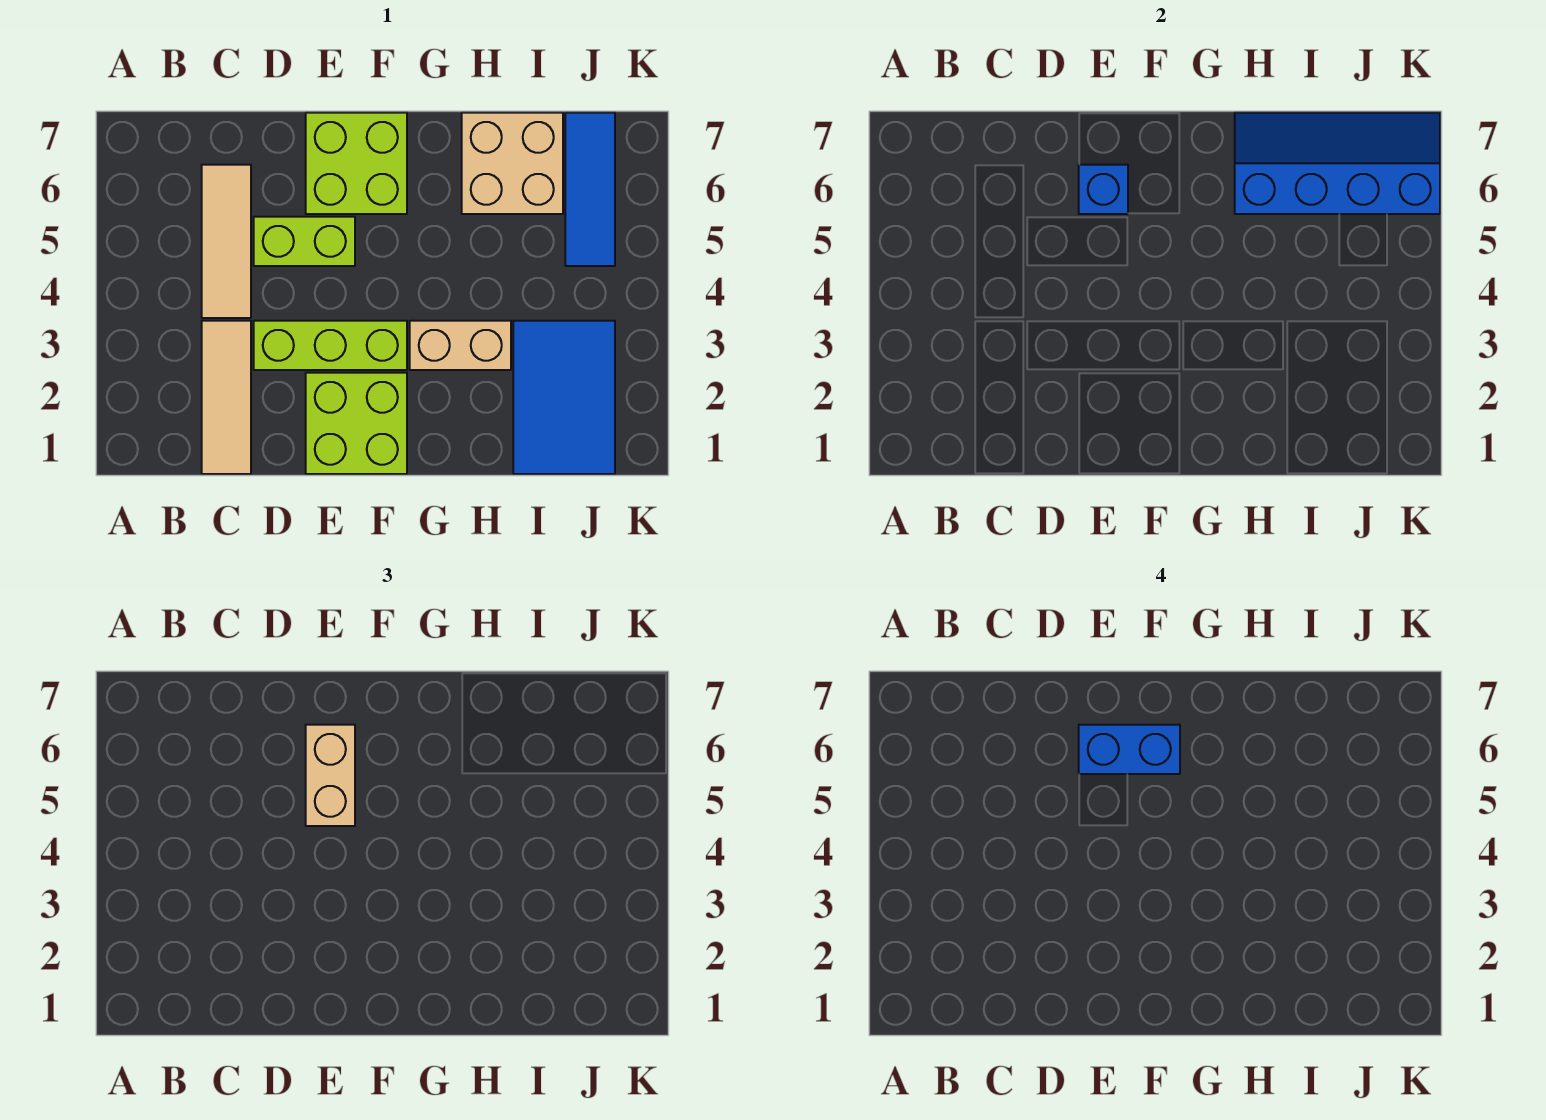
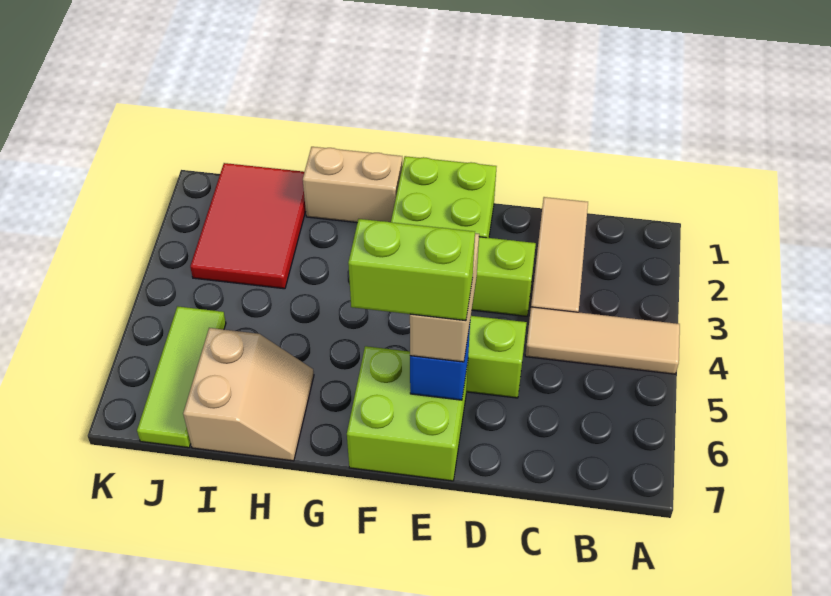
tan tile C4:C6 level 1 -> tan tile A4:C4 level 1
blue brick E6:F6 level 4 -> lime brick E6:F6 level 4
tan brick G3:H3 level 1 -> tan brick G1:H1 level 1
tan brick H6:I7 level 1 -> tan slope H6:I7 level 1 top I
blue slope H6:K7 level 2 top 6 -> none
blue tile I1:J3 level 1 -> red tile I1:J3 level 1
blue tile J5:J7 level 1 -> lime tile J5:J7 level 1

